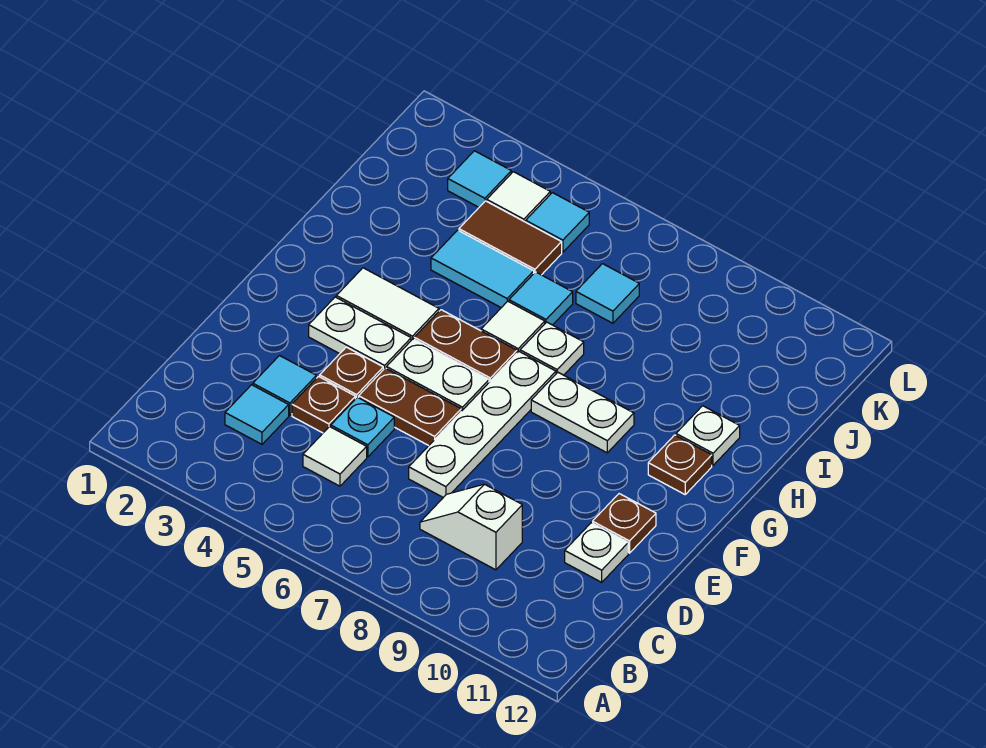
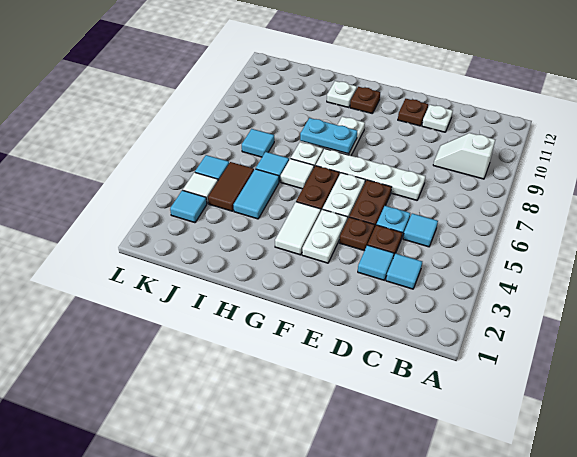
white tile C5 level 1 -> cyan tile C5 level 1
white slope C8:C9 level 1 top 9 -> white slope B9:C9 level 1 top B
none -> cyan plate G8:H8 level 2

